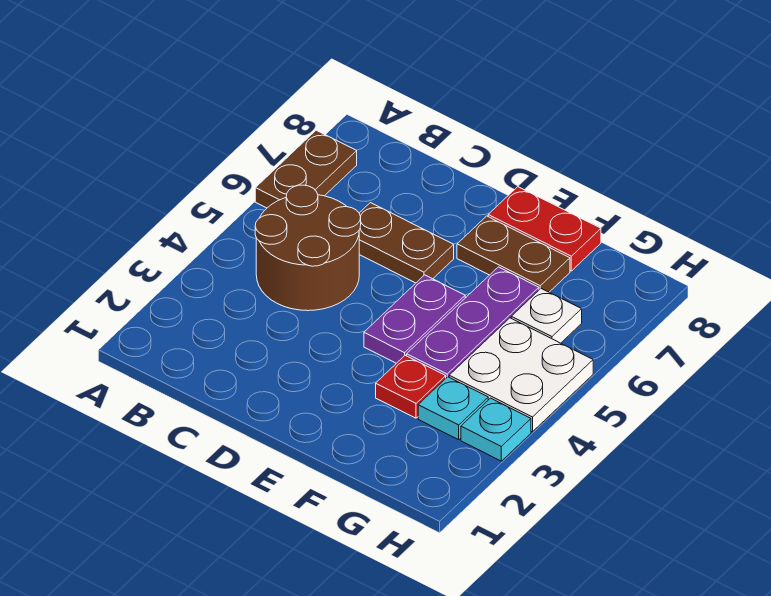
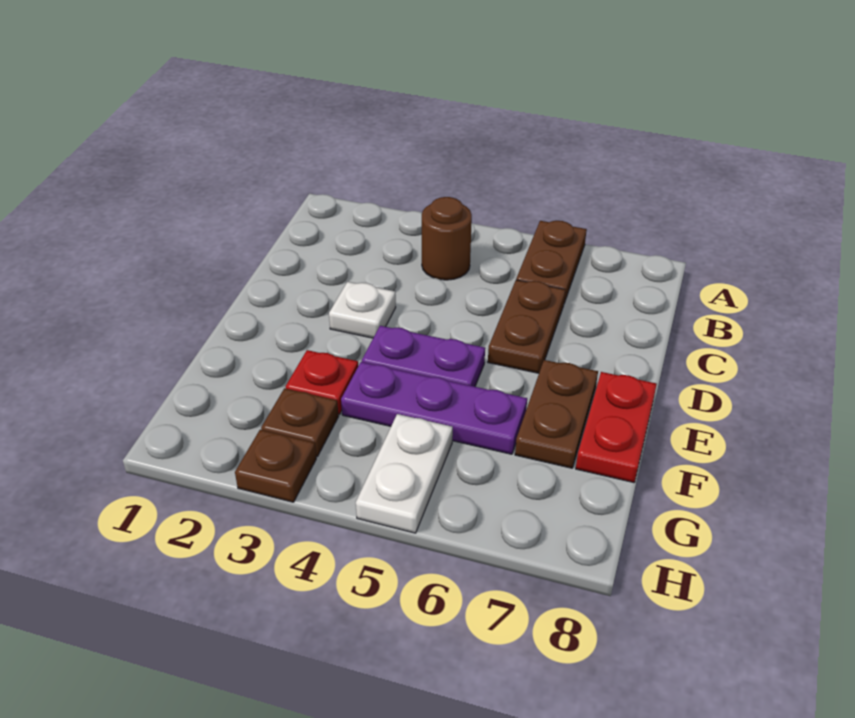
brown plate A6:A7 level 1 -> brown plate A6:B6 level 1
brown round brick B4:C5 level 1 -> brown round brick B4 level 1
cyan plate G3 level 1 -> brown plate G3 level 1
white plate G4:H5 level 1 -> white plate G5:H5 level 1
white plate G6 level 1 -> white plate D3 level 1
cyan plate H3 level 1 -> brown plate H3 level 1

